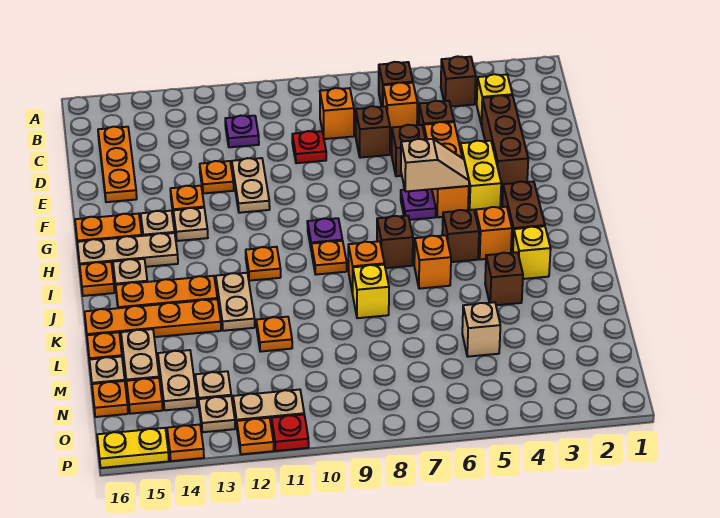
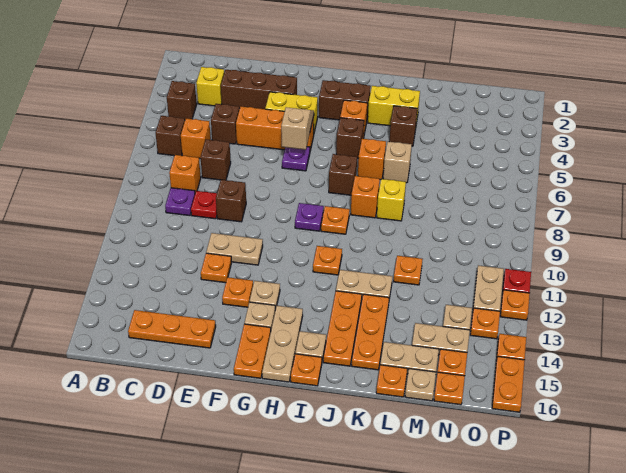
purple plate C11 level 1 -> purple plate C9 level 1
brown brick E6 level 1 -> brown brick E9 level 1
yellow brick J3 level 1 -> yellow brick J3:K3 level 1
orange plate K13:K16 level 1 -> orange plate K13:K15 level 1
tan brick M5 level 1 -> tan brick K6 level 1
tan plate O13 level 1 -> orange plate O13 level 1
yellow plate P15:P16 level 1 -> orange plate P15:P16 level 1

